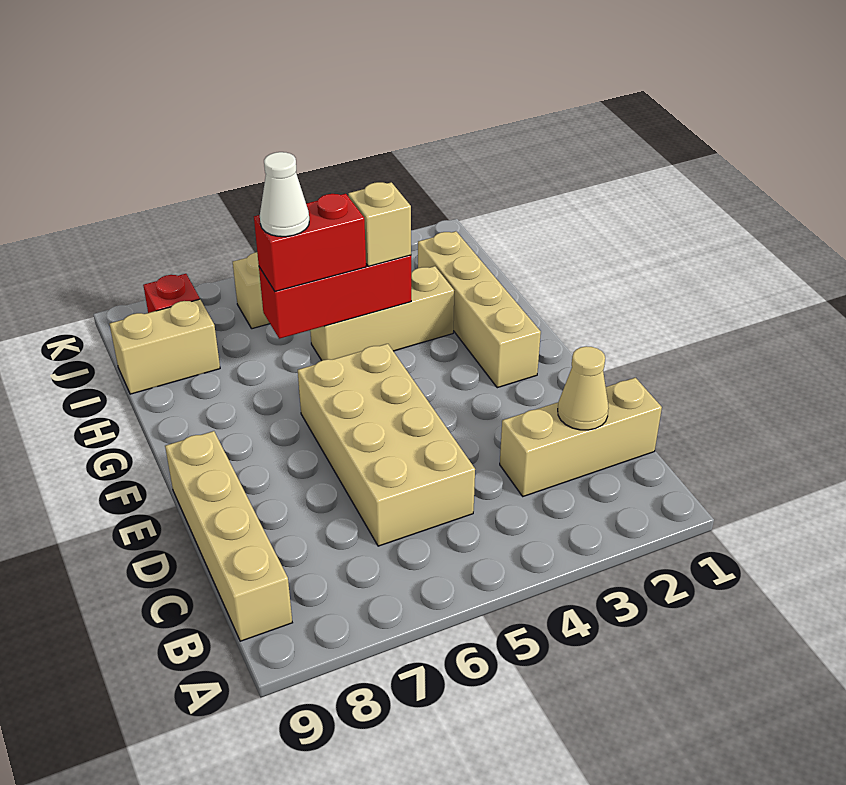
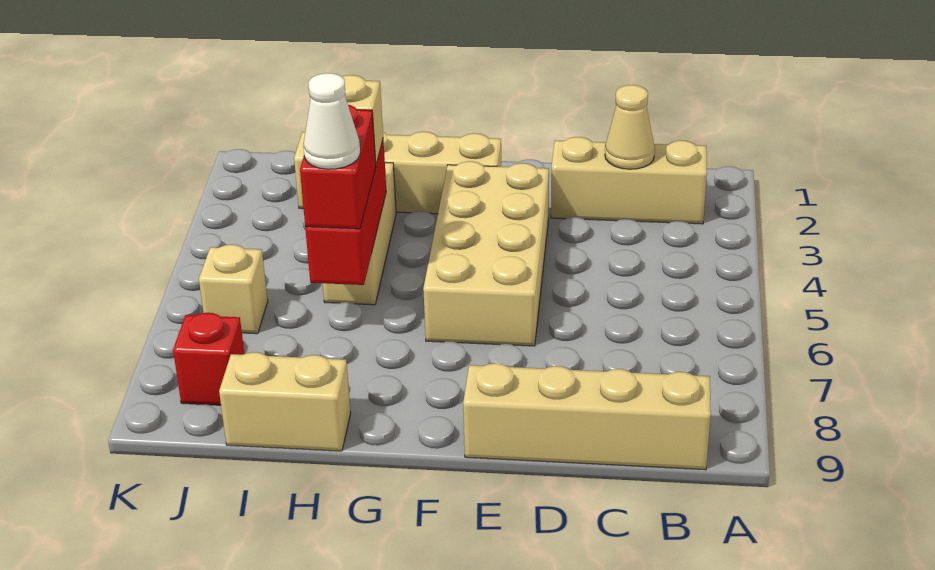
tan brick C1:C3 level 1 -> tan brick B2:D2 level 1
tan brick C5:F6 level 1 -> tan brick E3:F6 level 1
tan brick I8:I9 level 1 -> tan brick H9:I9 level 1

